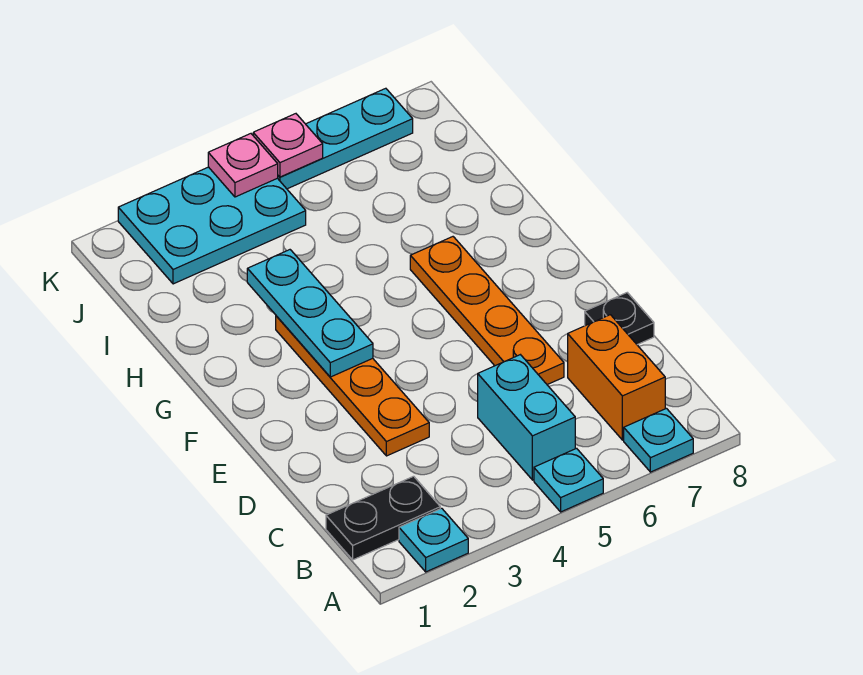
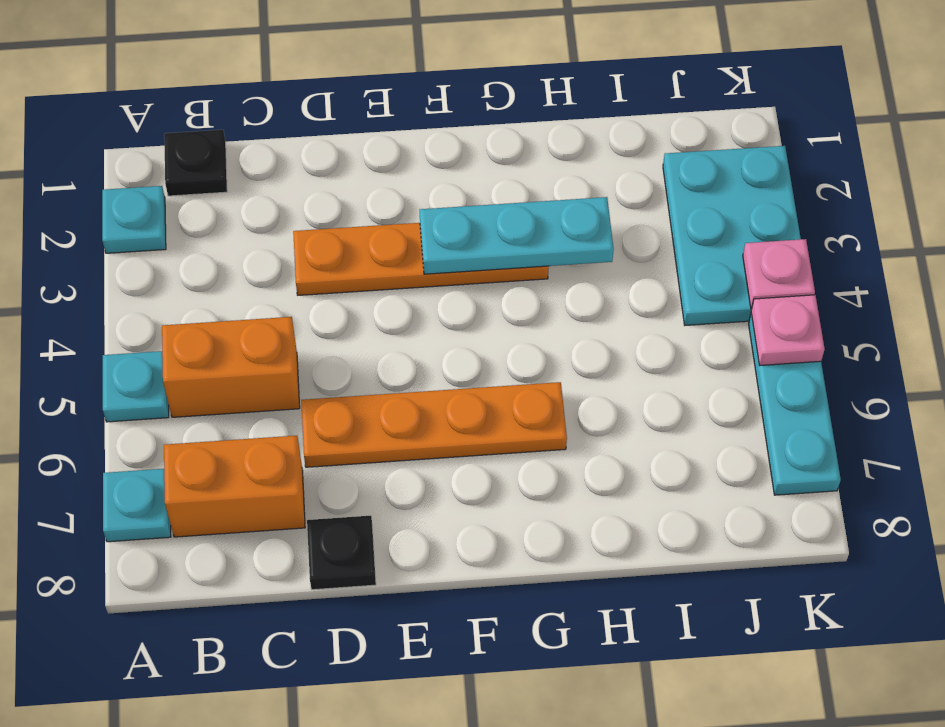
black plate B1:B2 level 1 -> black plate B1 level 1
cyan brick B5:C5 level 1 -> orange brick B5:C5 level 1

